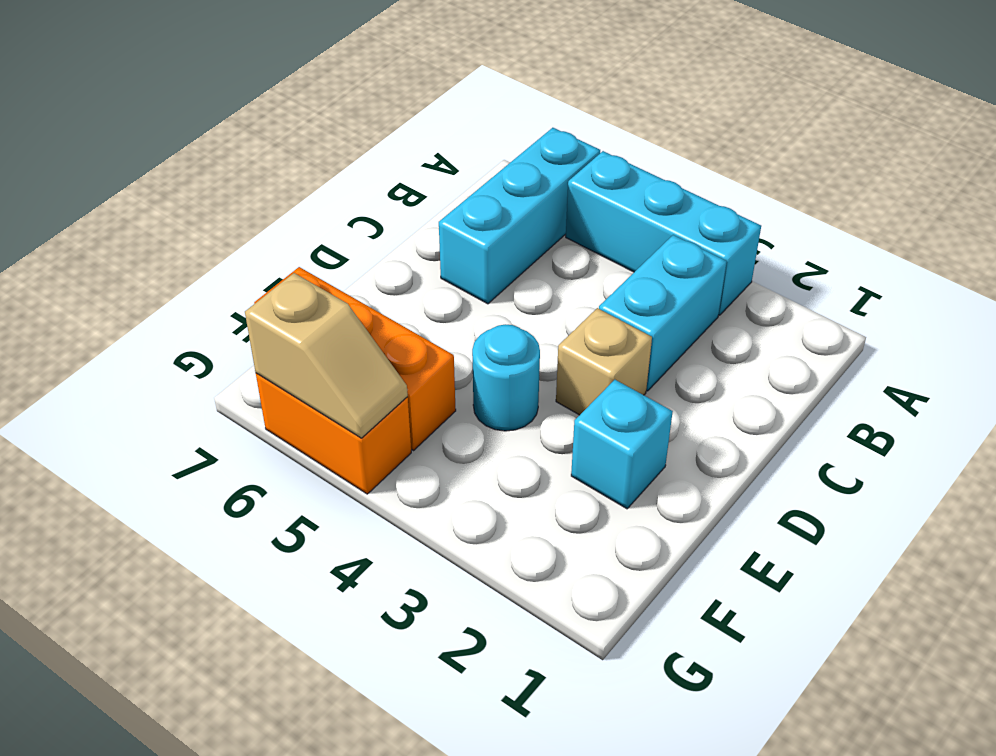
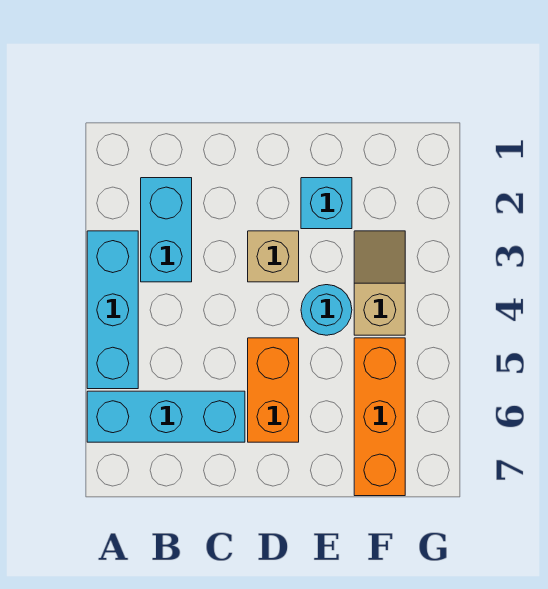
cyan brick B3:C3 level 1 -> cyan brick B2:B3 level 1
orange brick G5:G6 level 1 -> orange brick D5:D6 level 1
tan slope G5:G6 level 2 top 6 -> tan slope F3:F4 level 1 top 4

